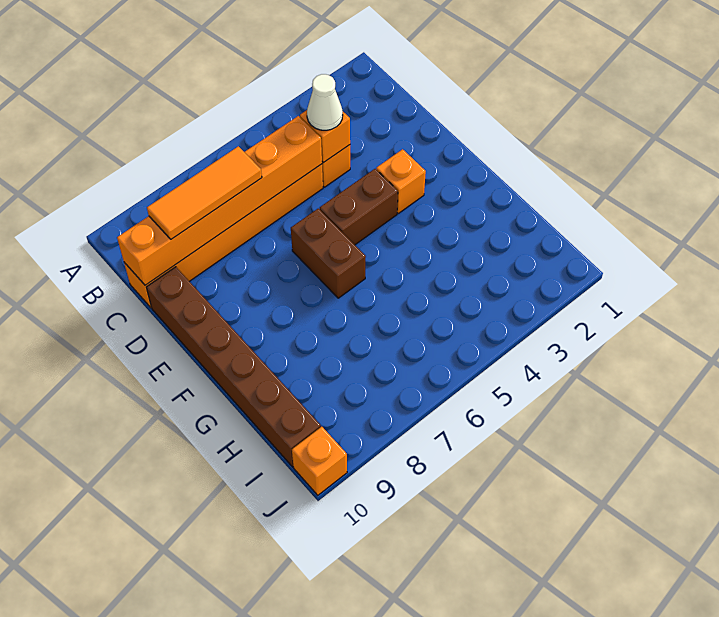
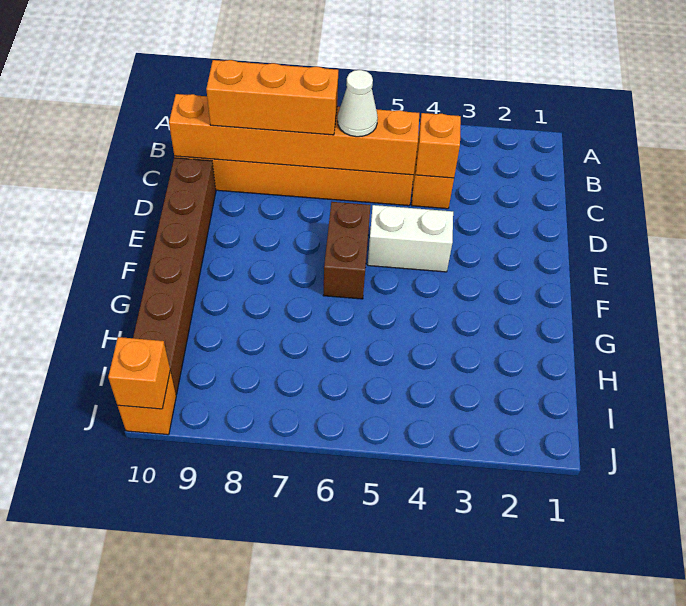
white cone C4 level 3 -> white cone C6 level 3
orange tile C7:C9 level 3 -> orange brick C7:C9 level 3
orange brick E3 level 1 -> orange brick J10 level 2
brown brick E4:E5 level 1 -> white brick E4:E5 level 1

